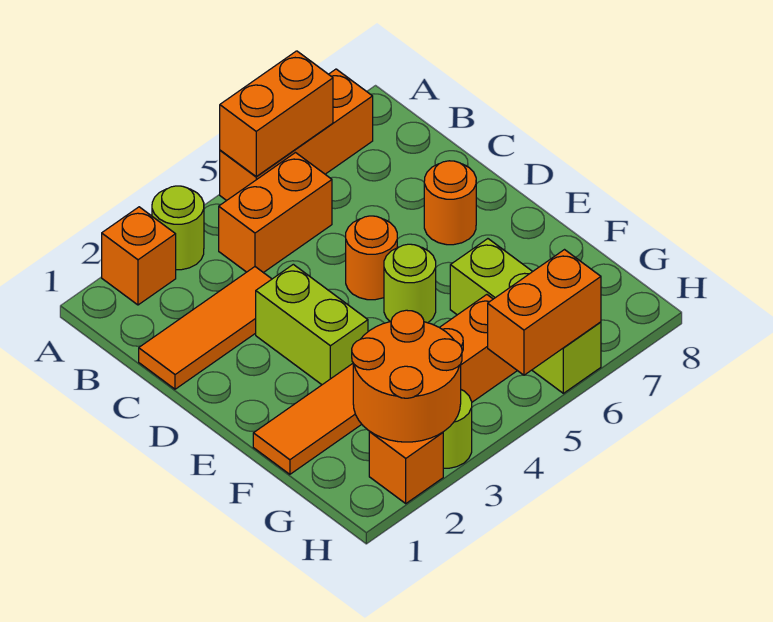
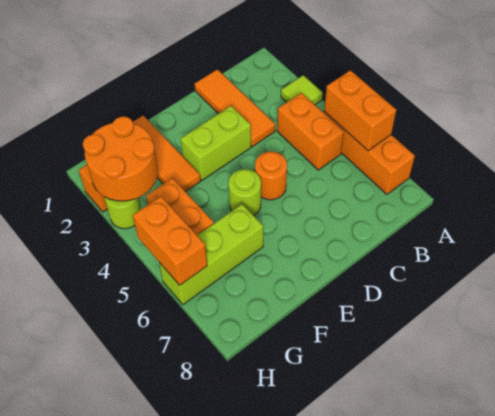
orange brick A2 level 1 -> none
lime round brick A3 level 1 -> lime tile A3 level 1
orange round brick D7 level 1 -> none

